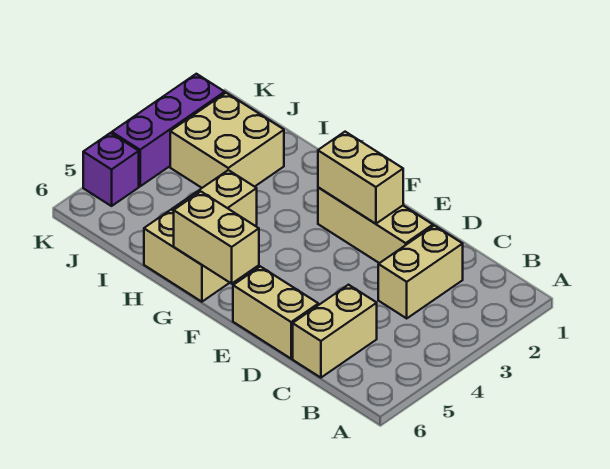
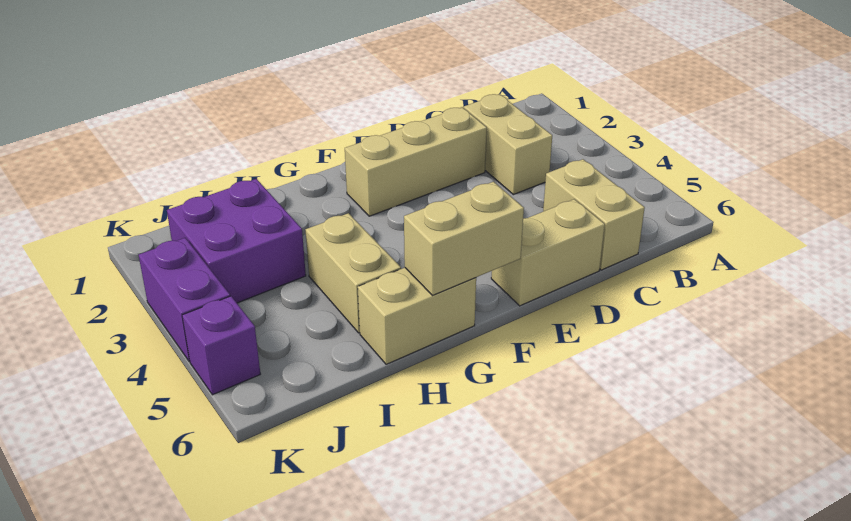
tan brick E2:F2 level 2 -> none
tan brick I2:J3 level 1 -> purple brick I2:J3 level 1
purple brick K2:K4 level 1 -> purple brick K3:K4 level 1

